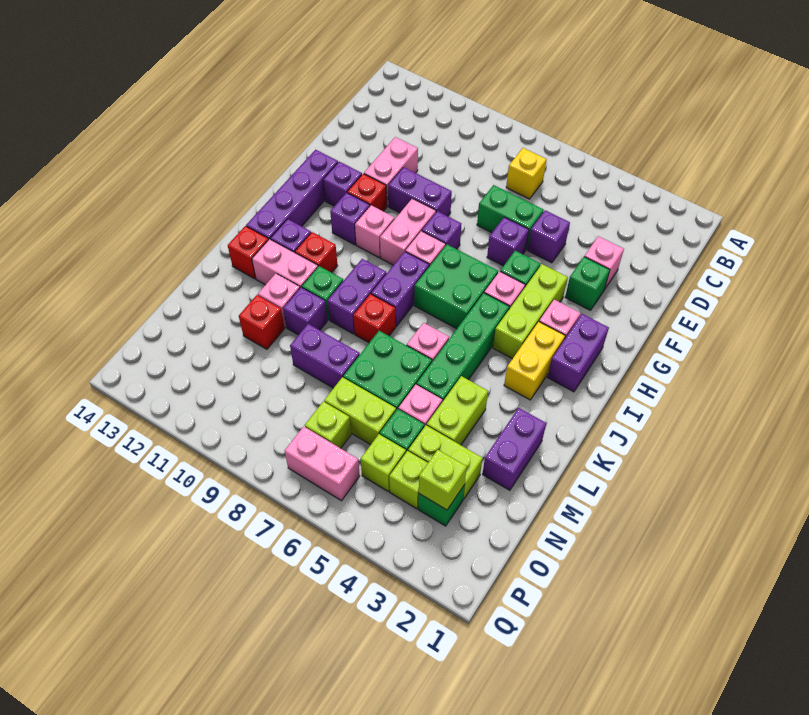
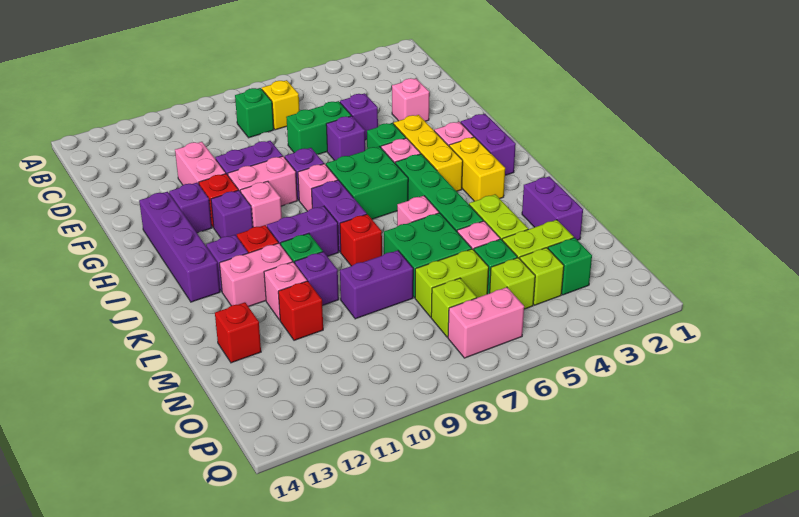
green brick F3 level 1 -> green brick C8 level 1
lime brick G4:I4 level 1 -> yellow brick G4:I4 level 1
pink brick G9:H9 level 1 -> pink brick G9:G10 level 1
purple brick J9:K9 level 1 -> purple brick J9:J10 level 1
red brick K13 level 1 -> red brick M13 level 1
lime brick O3 level 2 -> none

